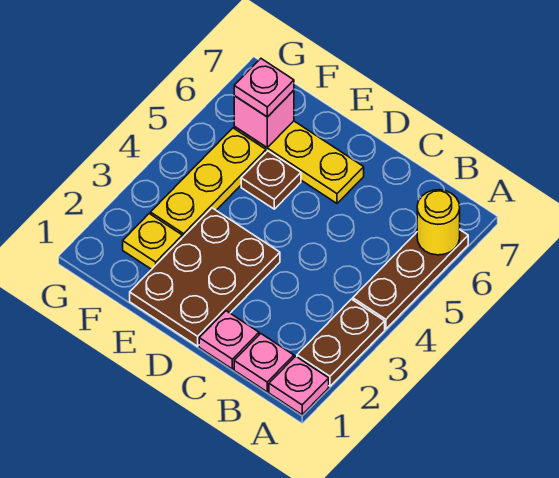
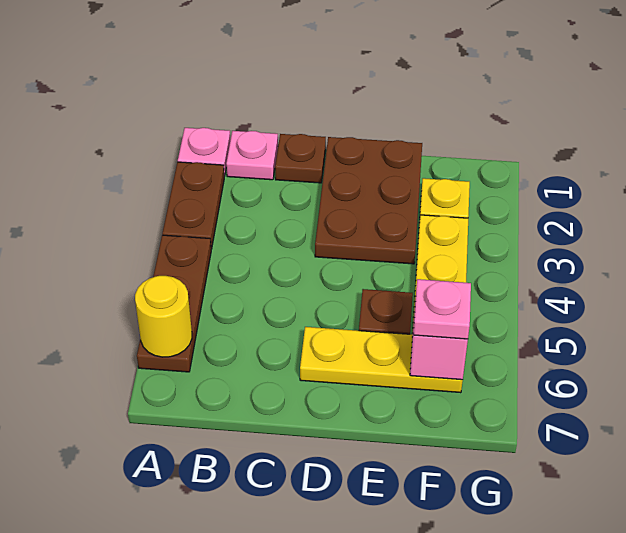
pink plate C1 level 1 -> brown plate C1 level 1

